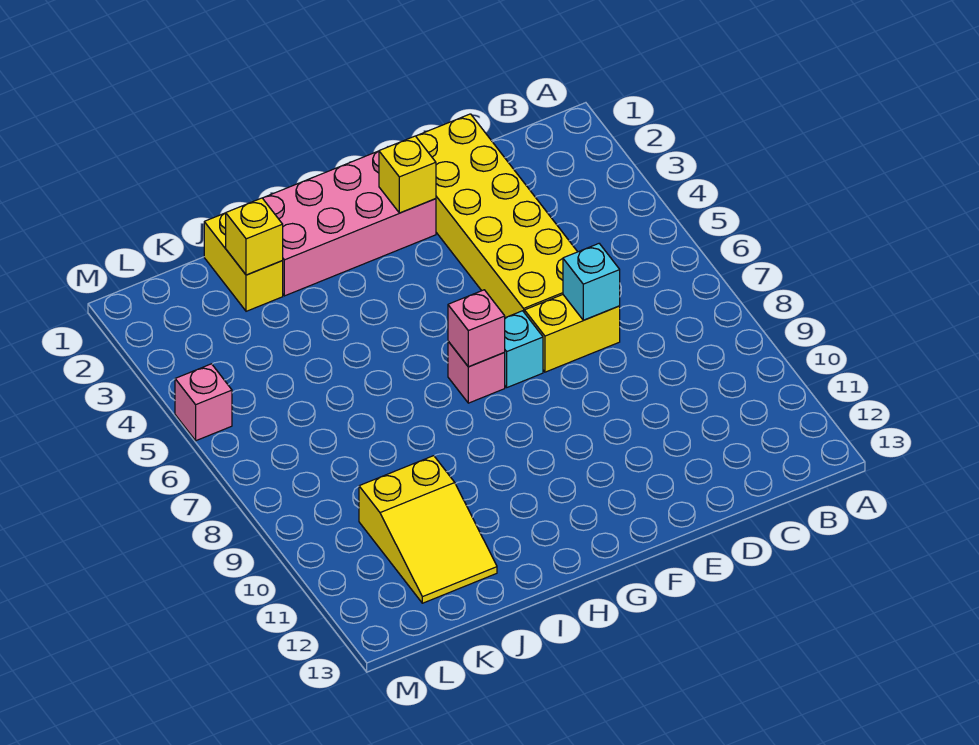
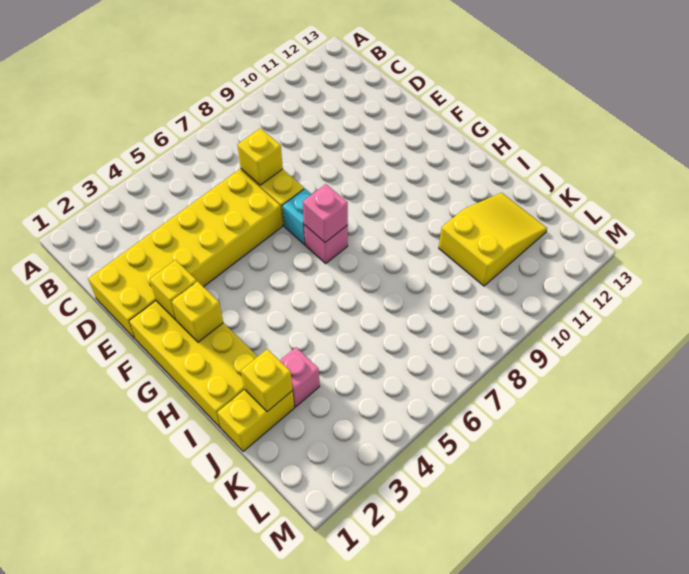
cyan brick D7 level 2 -> yellow brick D7 level 2
pink brick F1:I2 level 1 -> yellow brick F1:I2 level 1
none -> yellow brick G2 level 2
pink brick M5 level 1 -> pink brick J3 level 1

